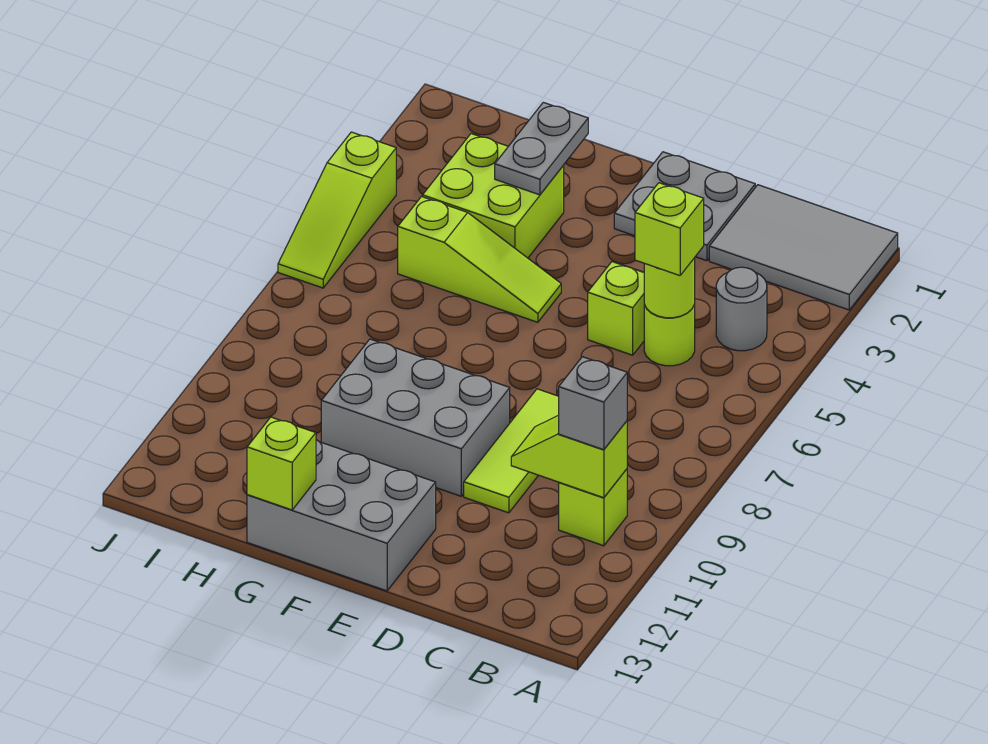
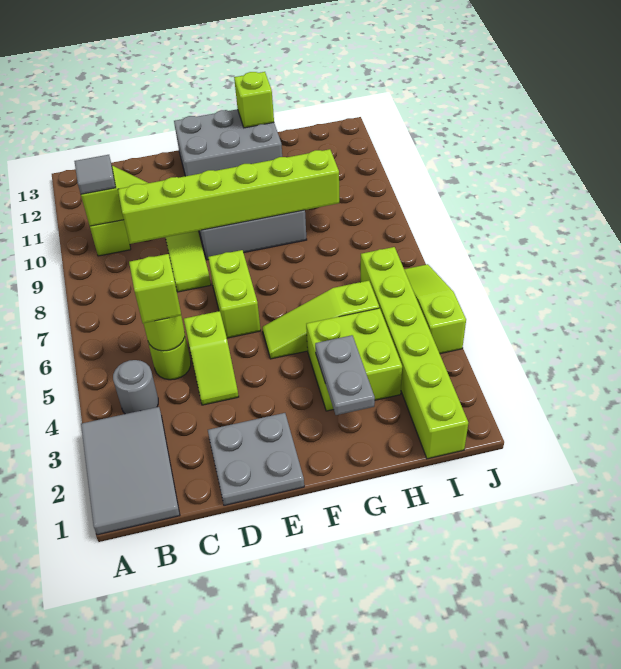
grey tile A1:C2 level 1 -> grey tile A1:B3 level 1
grey brick B10 level 3 -> grey tile B10 level 3
none -> lime brick C9:H9 level 2
none -> lime brick E6:E7 level 1
none -> lime brick I1:I6 level 1

